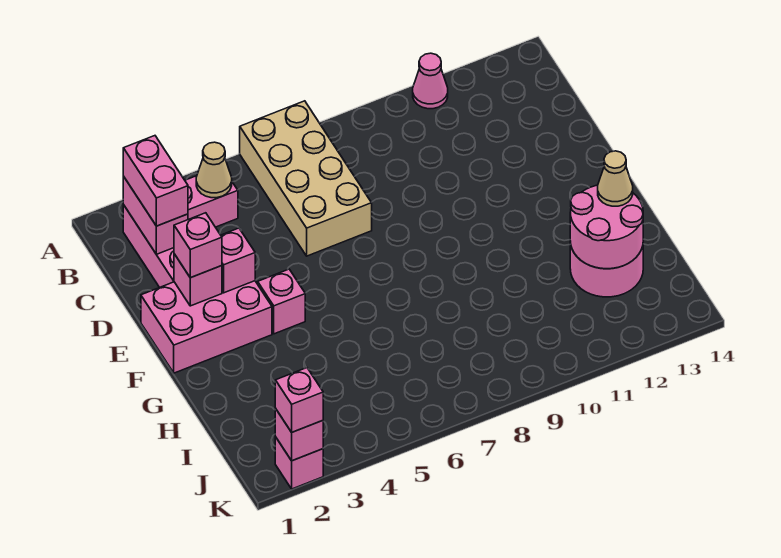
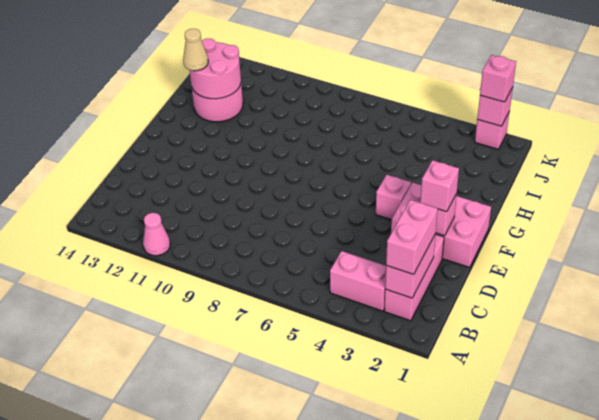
tan brick A6:D7 level 1 -> none
tan cone B4 level 2 -> none
pink brick E3 level 2 -> none

